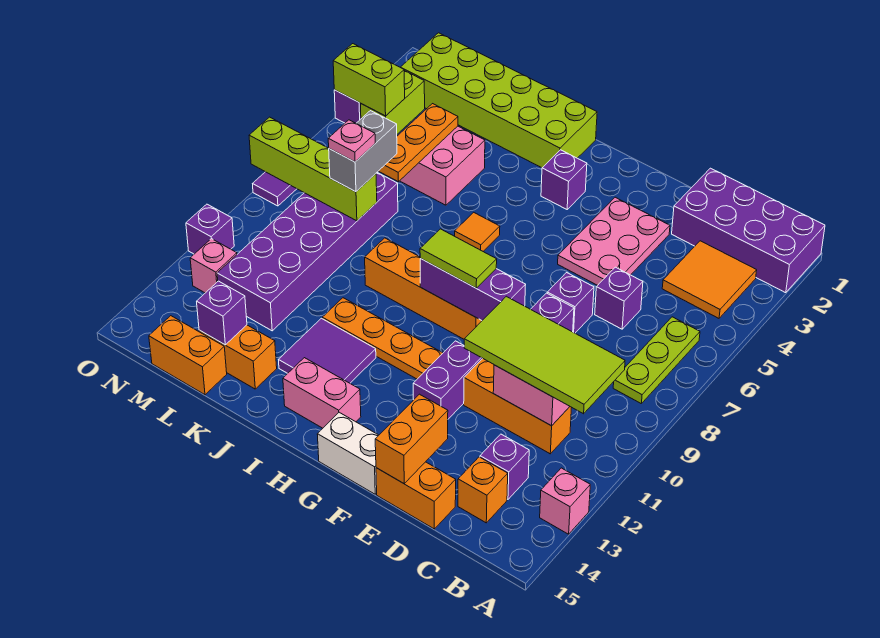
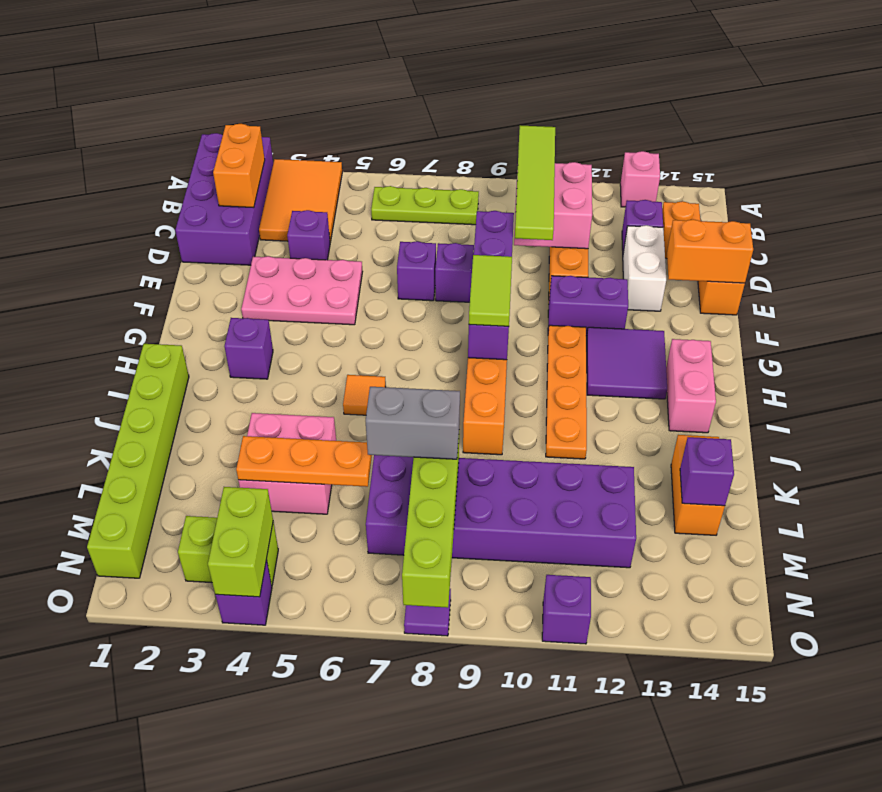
orange tile B3:C4 level 1 -> orange tile A3:C4 level 1
lime tile B10:E11 level 3 -> lime tile B10:E10 level 3
purple brick D6 level 1 -> purple brick D4 level 1
purple brick F9:H9 level 2 -> purple brick E9:H9 level 2
white brick F15:G15 level 1 -> white brick D13:E13 level 1
lime brick I1:N2 level 1 -> lime brick I1:N1 level 1
purple tile I12:J13 level 1 -> purple tile G12:H13 level 1
pink plate L8 level 4 -> none
orange brick L15:M15 level 1 -> orange brick B2:C2 level 2
pink brick N12 level 1 -> none

